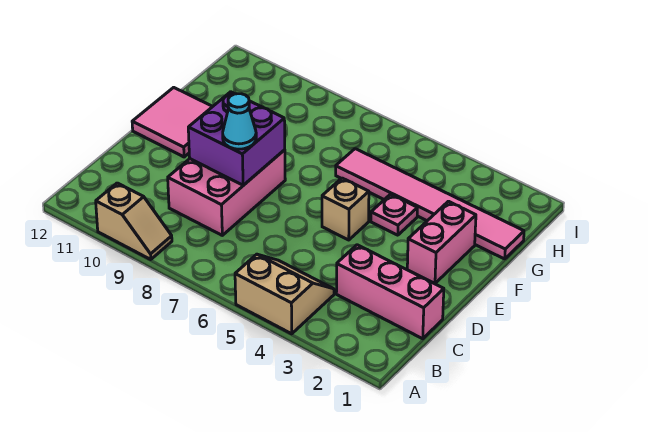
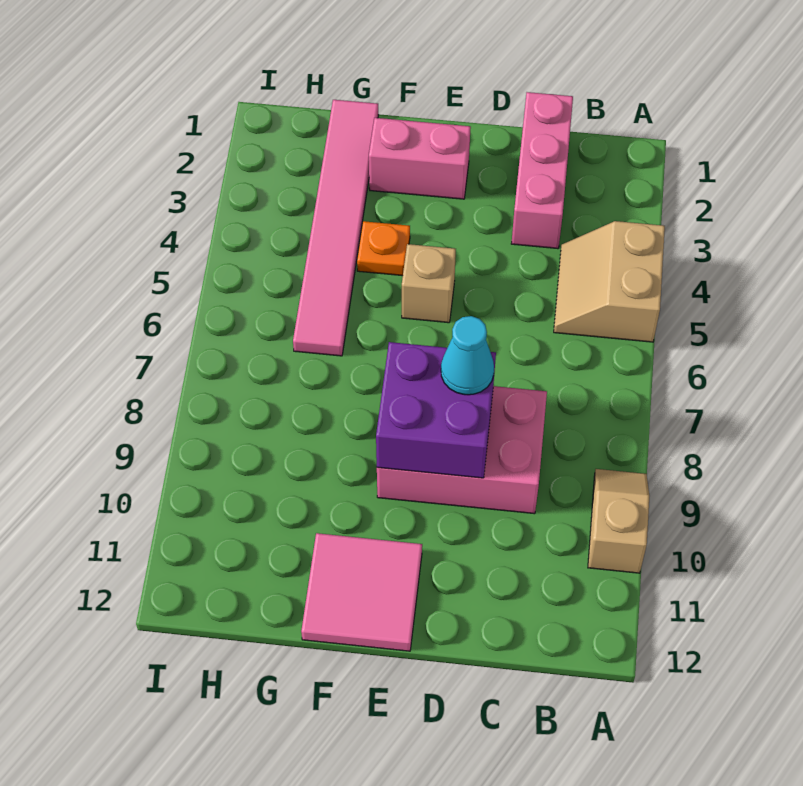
pink plate F4 level 1 -> orange plate F4 level 1

